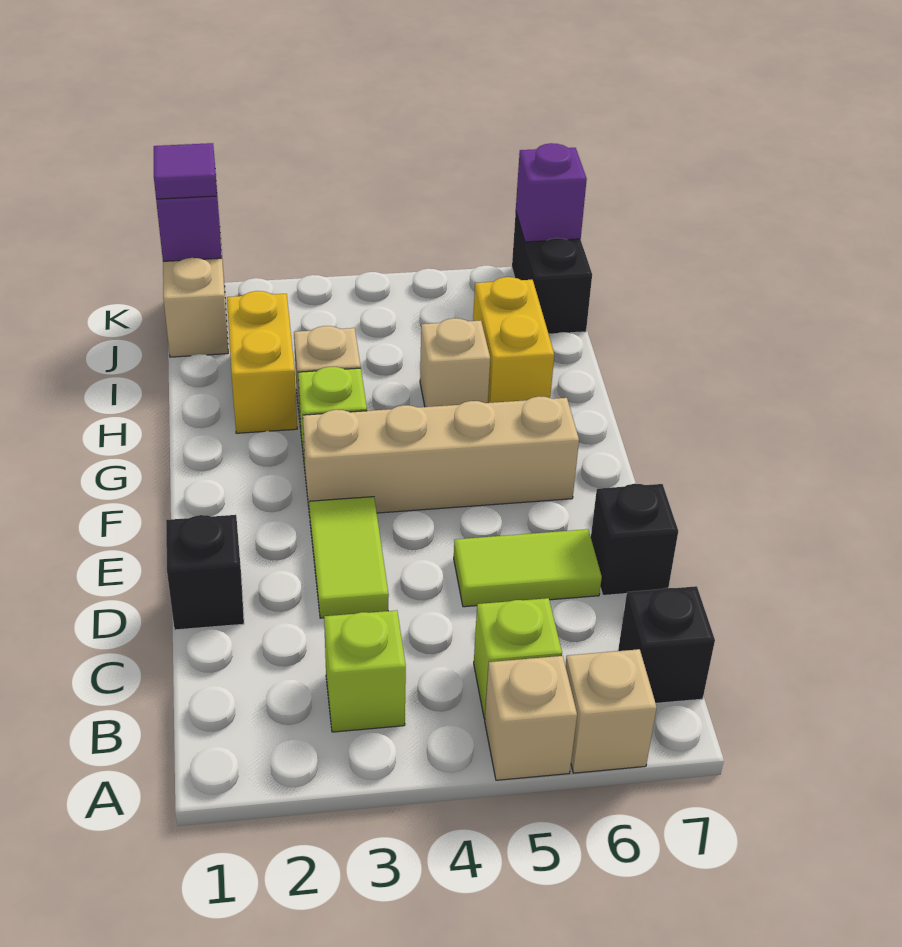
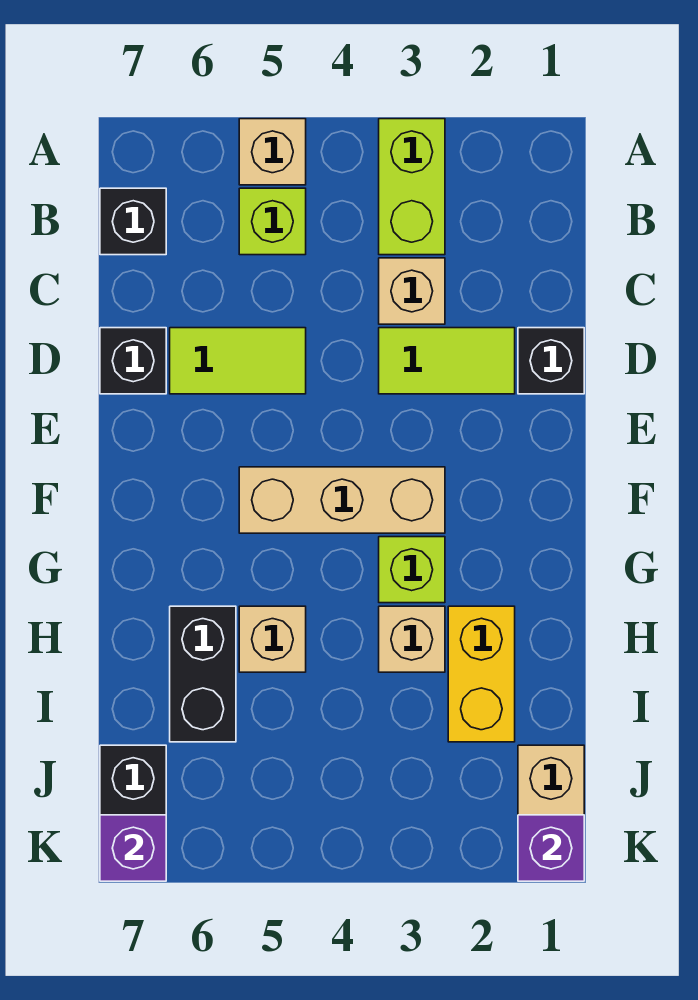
tan brick A6 level 1 -> tan brick C3 level 1
lime brick B3 level 1 -> lime brick A3:B3 level 1
lime tile D3:E3 level 1 -> lime tile D2:D3 level 1
tan brick F3:F6 level 1 -> tan brick F3:F5 level 1
yellow brick H6:I6 level 1 -> black brick H6:I6 level 1
purple tile K1 level 3 -> none

